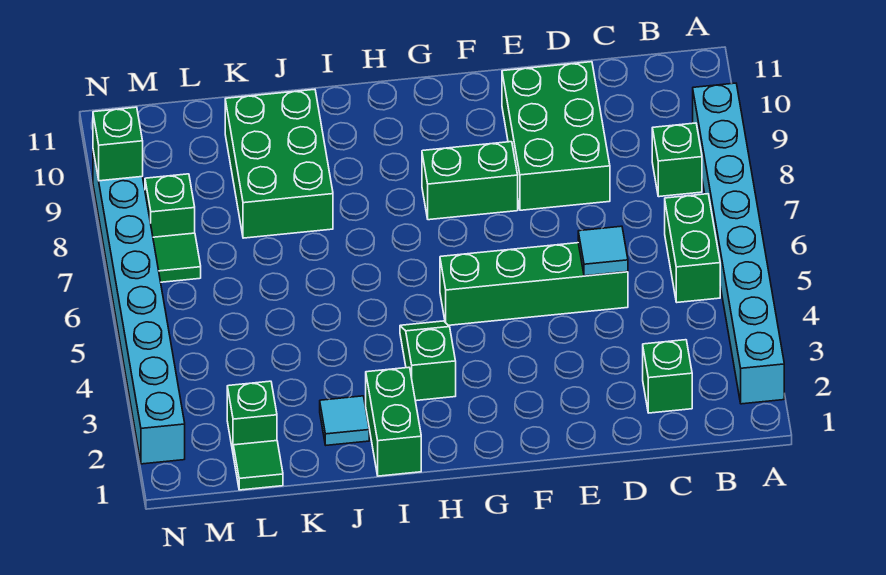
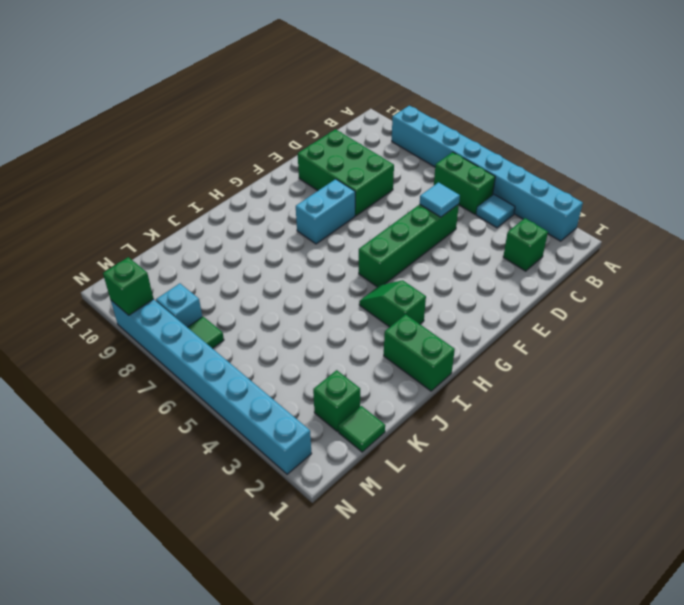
green brick B8 level 1 -> none
green brick F8:G8 level 1 -> cyan brick F8:G8 level 1
cyan tile J2 level 1 -> cyan tile B4 level 1
green brick J8:K10 level 1 -> none
green brick M8 level 1 -> cyan brick M8 level 1

